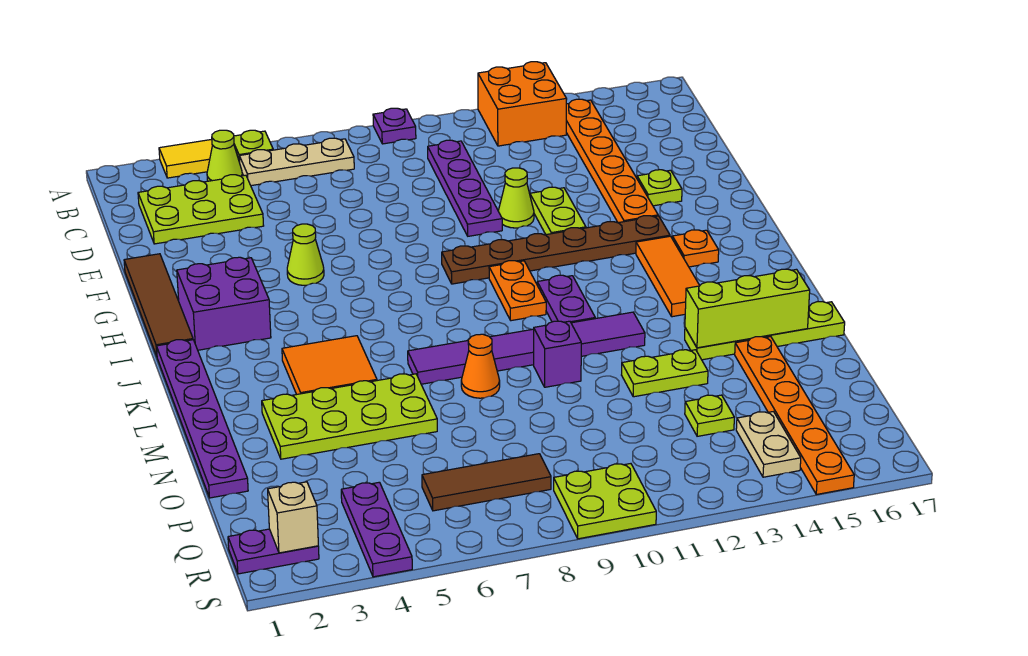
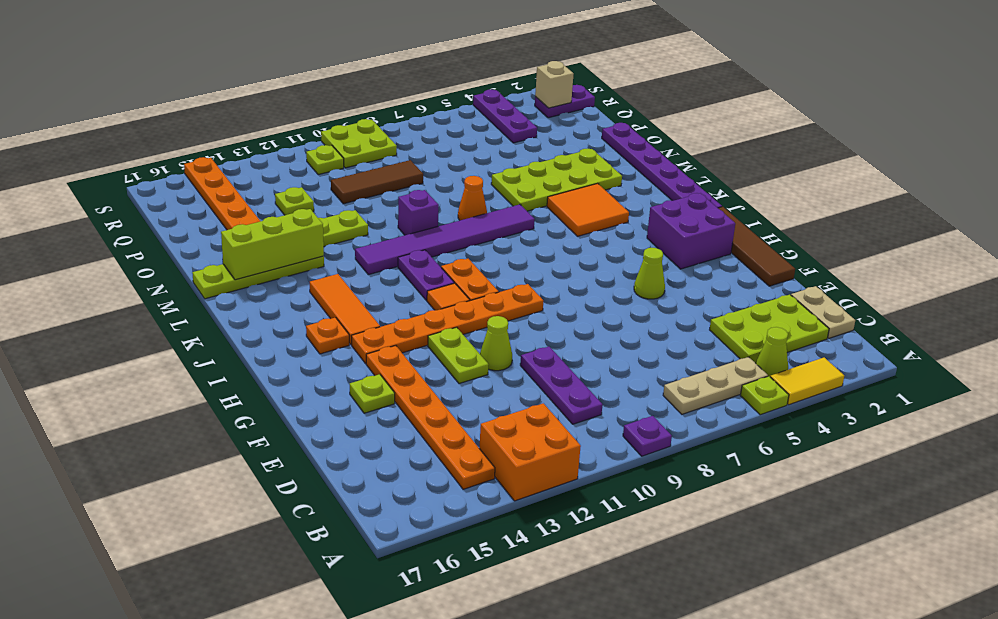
purple plate C10:F10 level 1 -> purple plate C10:E10 level 1
brown plate H9:H14 level 1 -> orange plate H9:H14 level 1
none -> orange tile I11 level 1
brown tile Q6:Q8 level 1 -> brown tile P9:P11 level 1
tan plate Q14:R14 level 1 -> tan plate C1:D1 level 1
none -> lime plate R11 level 1

